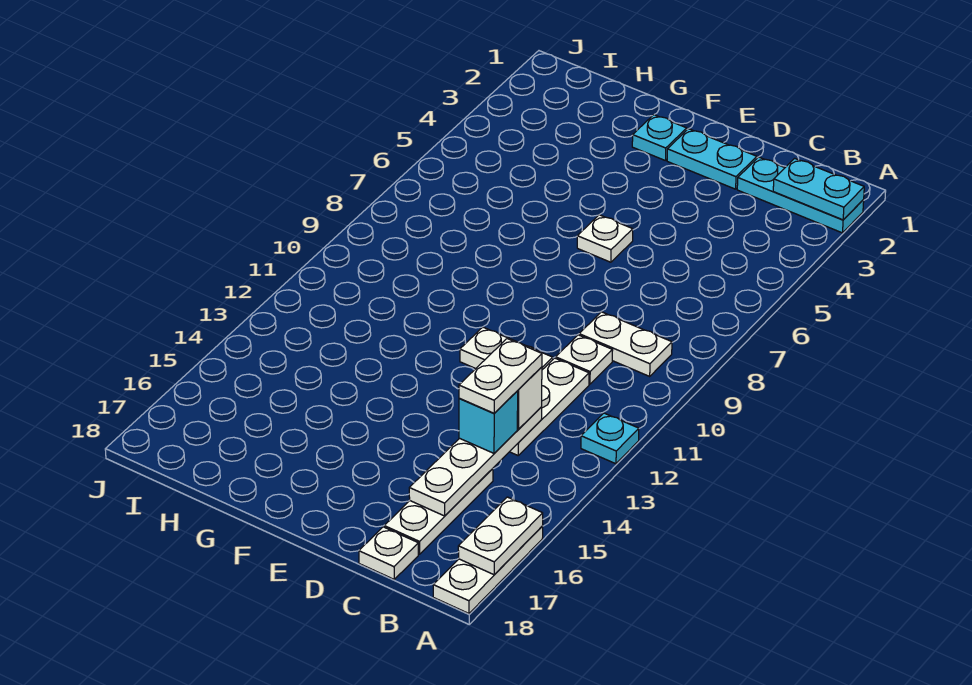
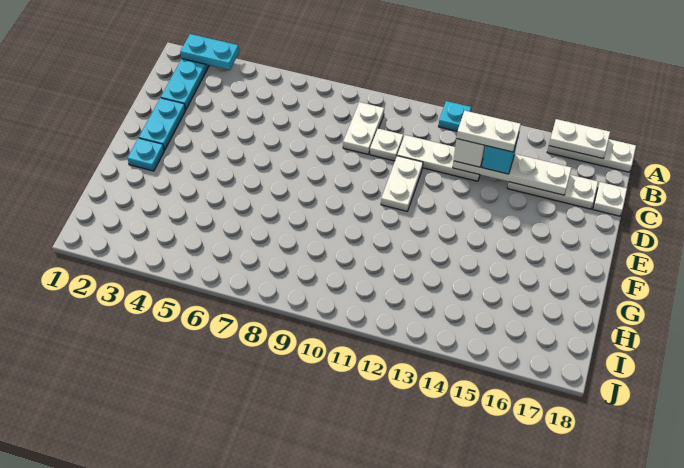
cyan plate A2:B2 level 2 -> cyan plate A2:A3 level 2
white plate E6 level 1 -> none

